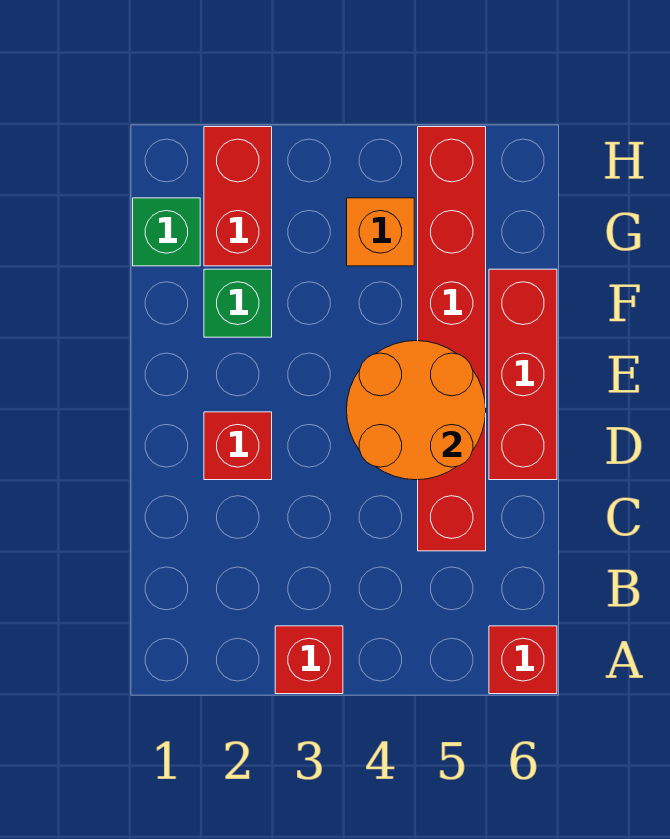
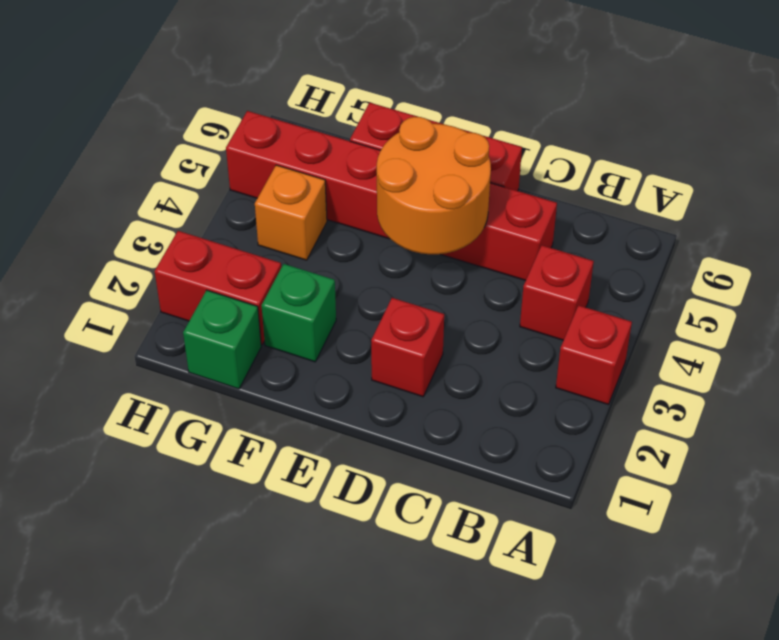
red brick A6 level 1 -> red brick B4 level 1

